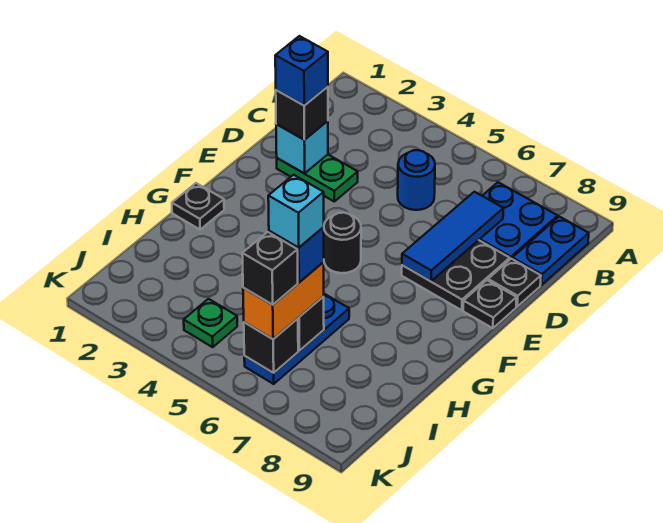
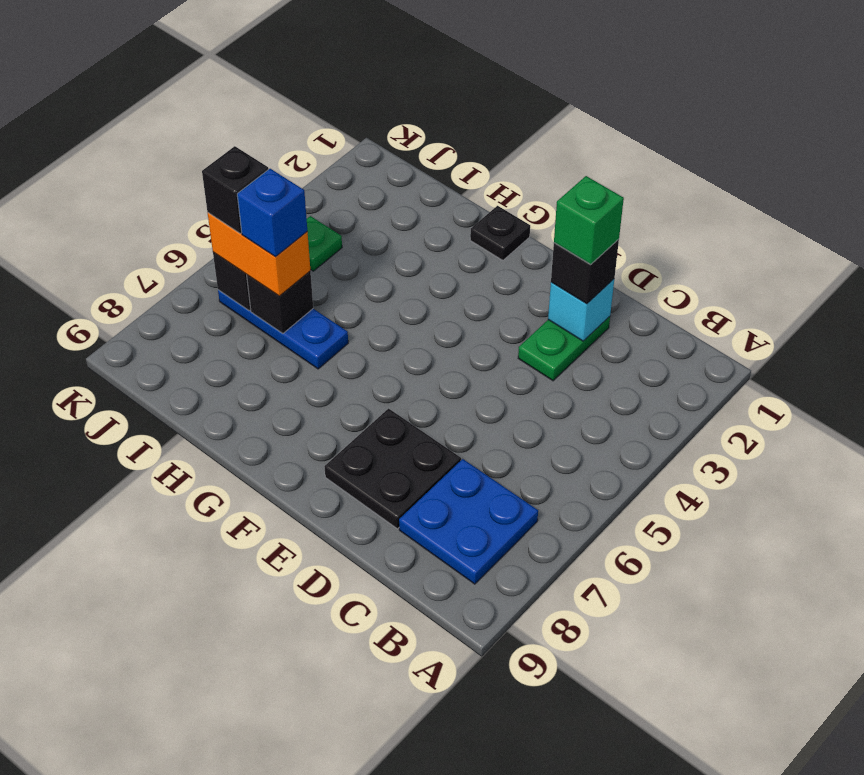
blue plate B9:C9 level 1 -> none
blue round brick C5 level 1 -> none
blue tile C7:E7 level 2 -> none
blue brick D2 level 4 -> green brick D2 level 4
black plate D9 level 1 -> none
black plate E9 level 1 -> none
black round brick F5 level 1 -> none
cyan brick I6 level 5 -> none

